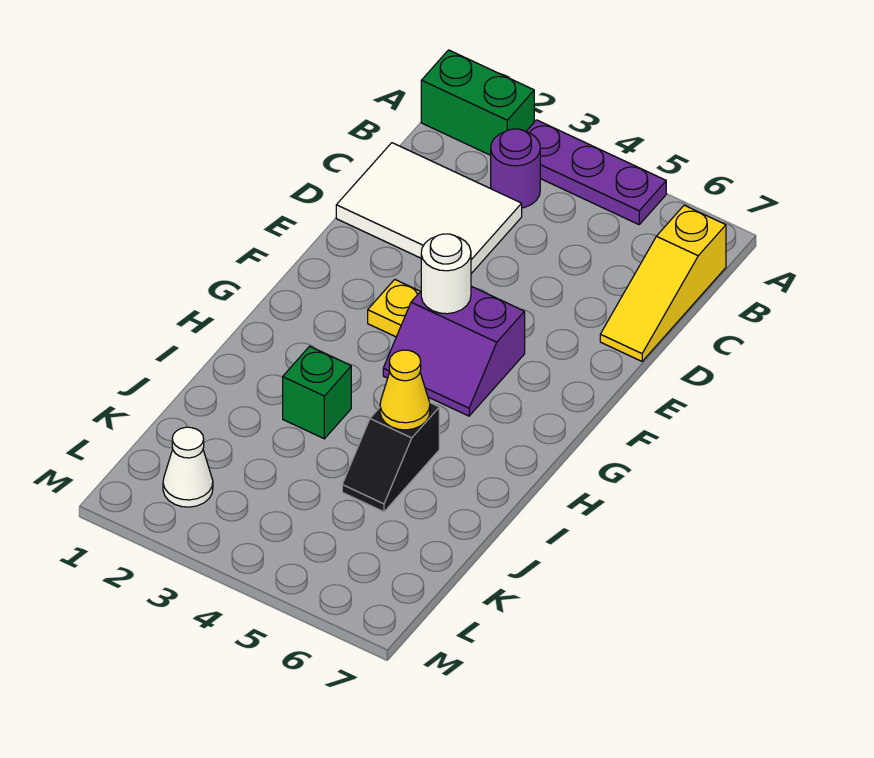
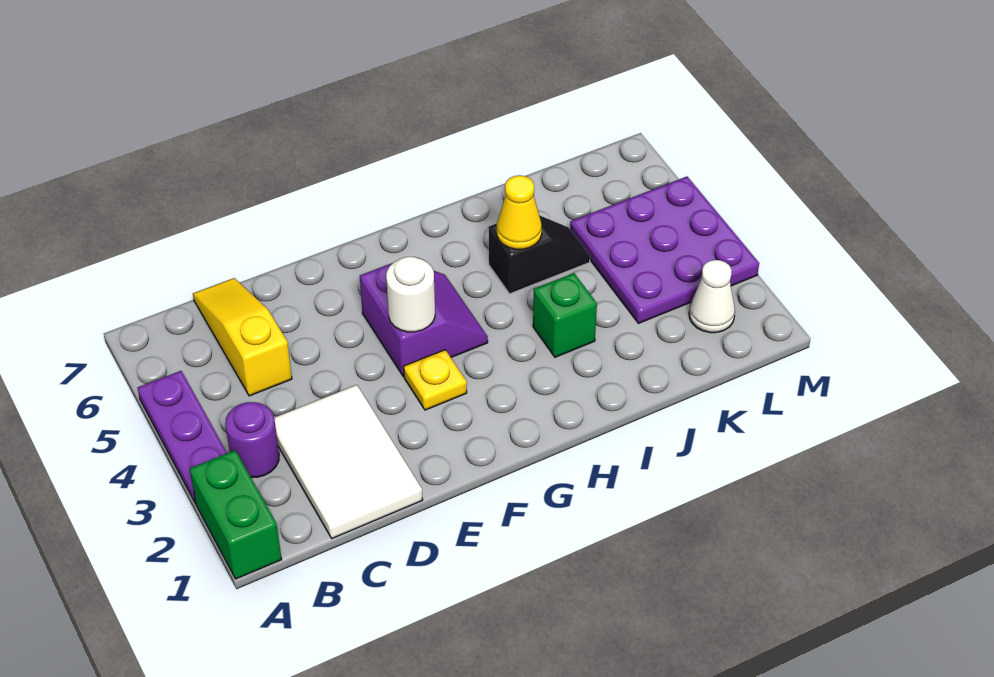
yellow slope B7:D7 level 1 top B -> yellow slope C5:C7 level 1 top 5
none -> purple plate K3:M5 level 1

